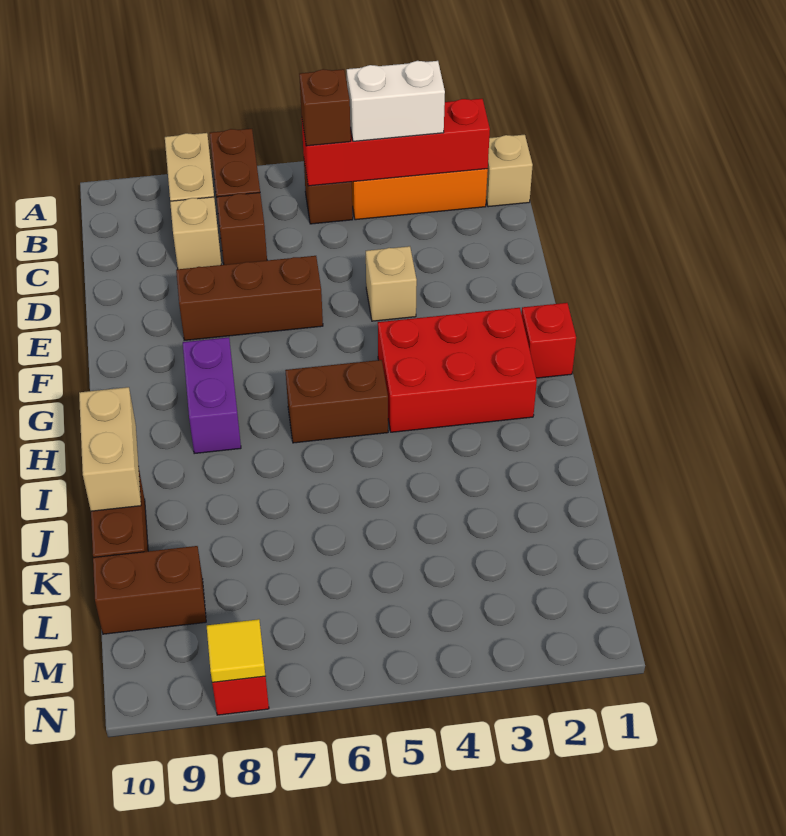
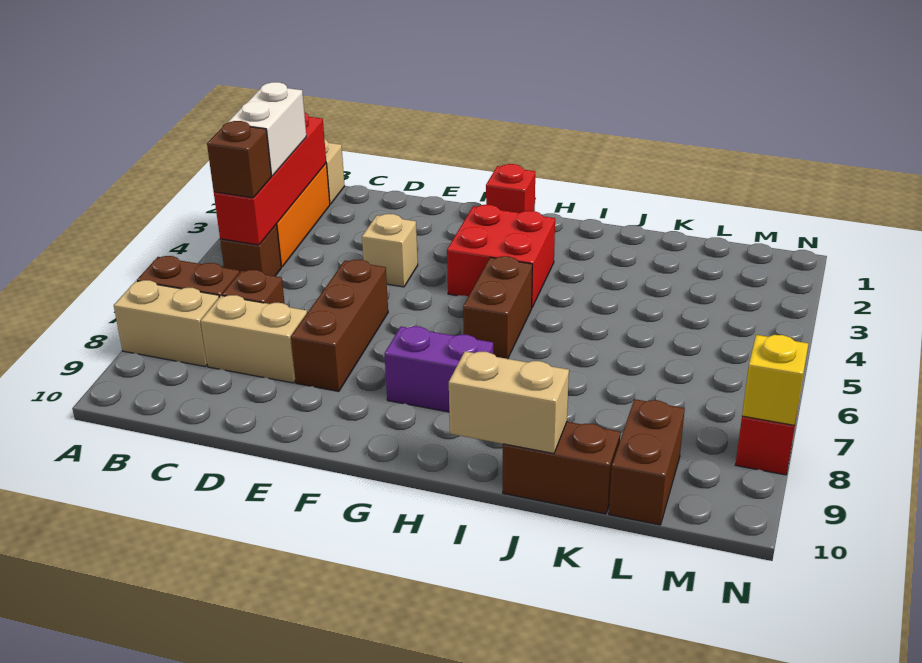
tan brick C8 level 1 -> tan brick C8:D8 level 1
red brick G2:H4 level 1 -> red brick G3:H4 level 1
yellow tile N8 level 2 -> yellow brick N8 level 2

